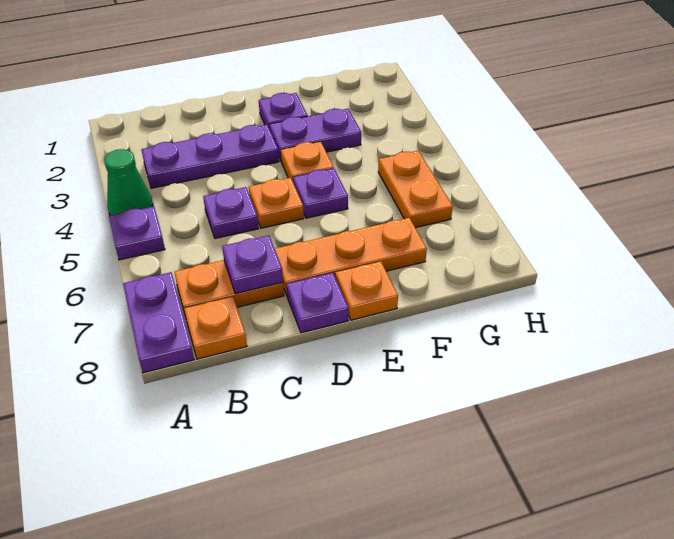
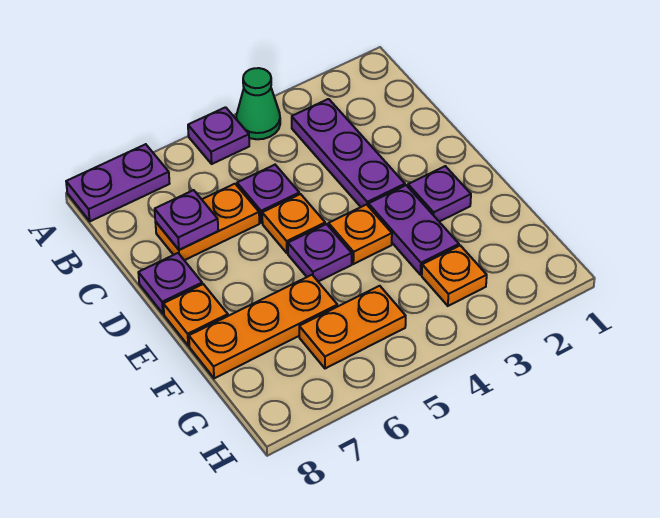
orange plate B7:C7 level 1 -> orange plate C6:C7 level 1
orange plate B8 level 1 -> orange plate G3 level 1
orange plate D7:F7 level 1 -> orange plate F6:F8 level 1

